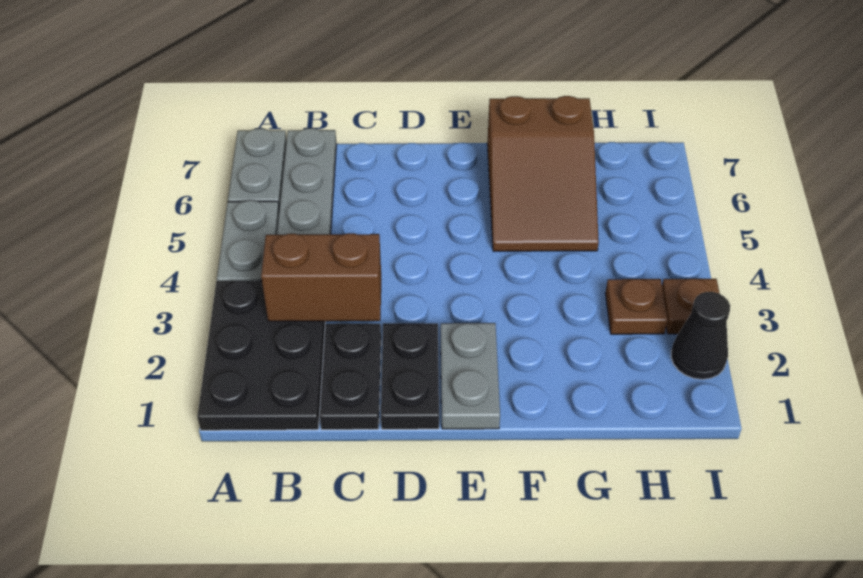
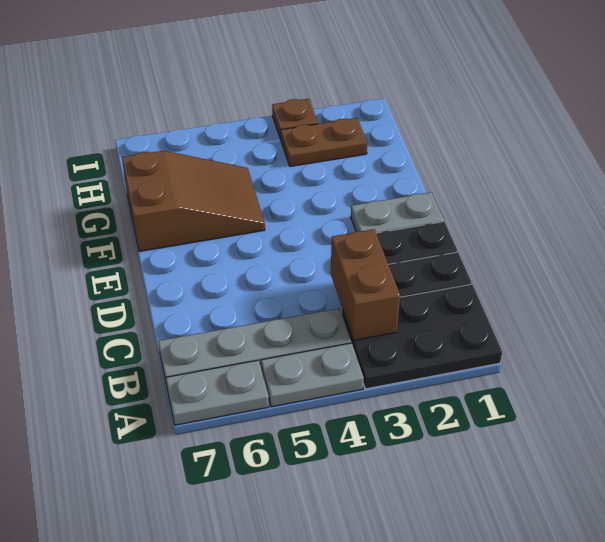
brown plate H3 level 1 -> brown plate H2:H3 level 1
black cone I2 level 1 -> none

